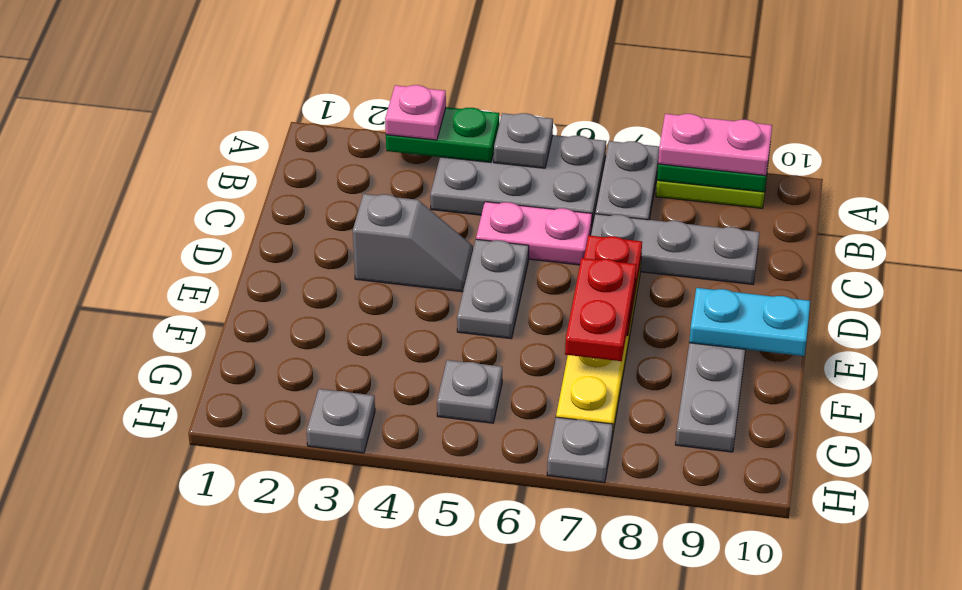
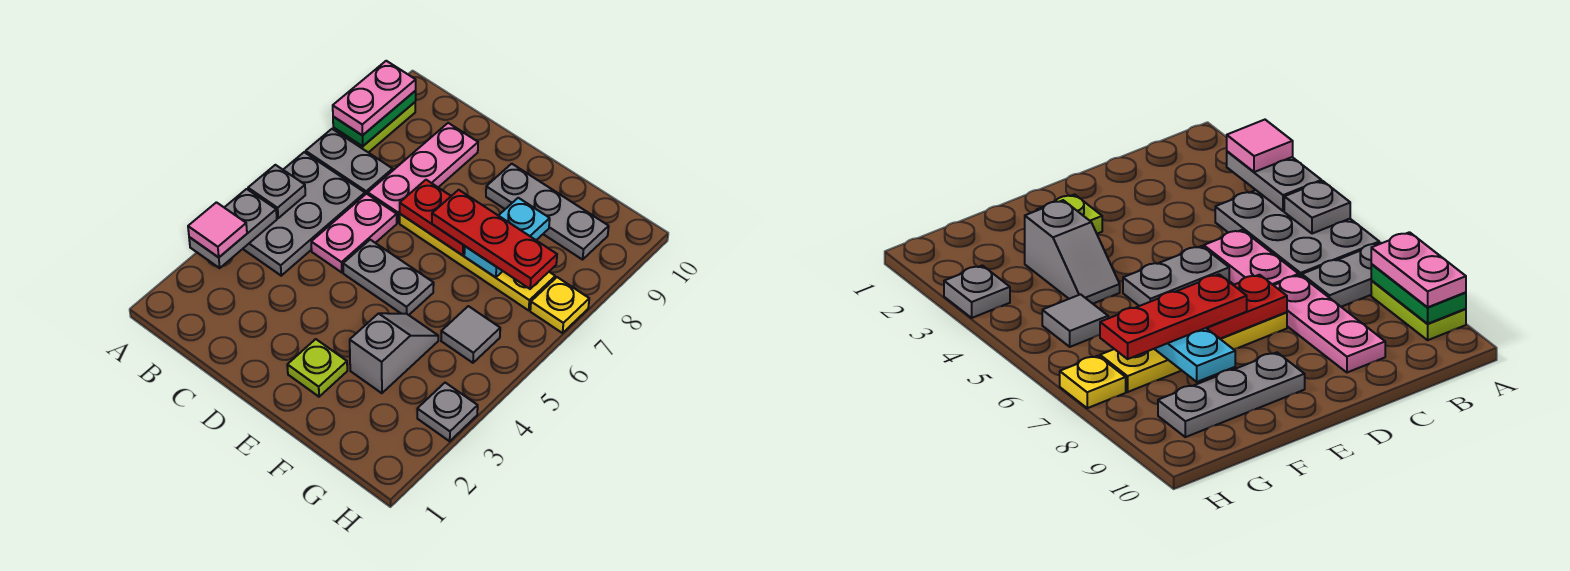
green plate A3:A4 level 2 -> grey plate A3:A4 level 2
pink plate A3 level 3 -> pink tile A3 level 3
grey plate C7:C9 level 1 -> pink plate C7:C9 level 1
grey slope D3:D4 level 1 top 3 -> grey slope F3:F4 level 1 top 3
none -> lime plate E2 level 1
red plate E7:F7 level 3 -> red plate E7:G7 level 3
cyan plate E9:E10 level 2 -> cyan plate F7:F8 level 2
grey plate G5 level 1 -> grey tile G5 level 1
grey plate H7 level 1 -> yellow plate H7 level 1

